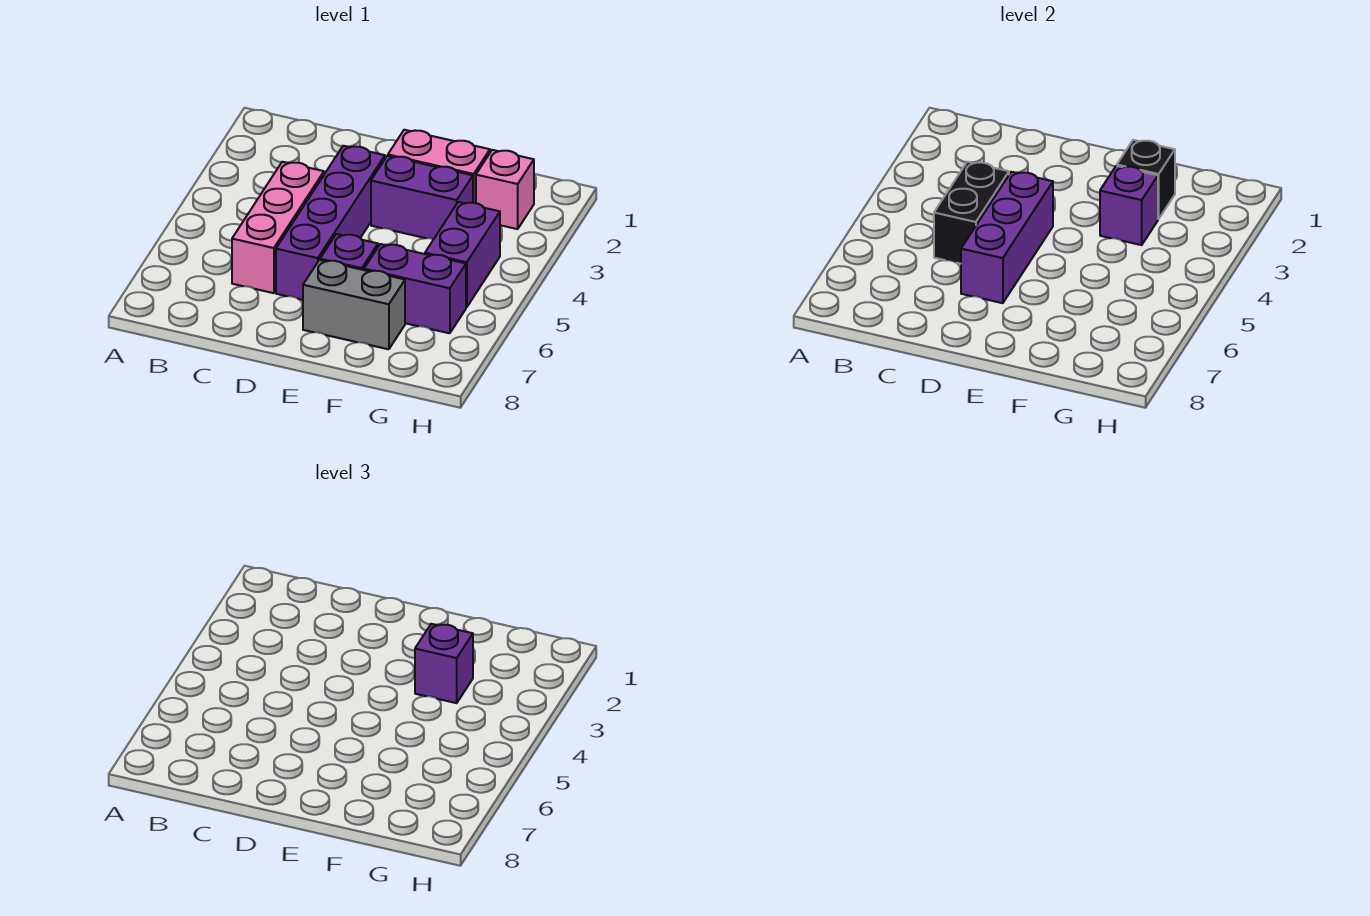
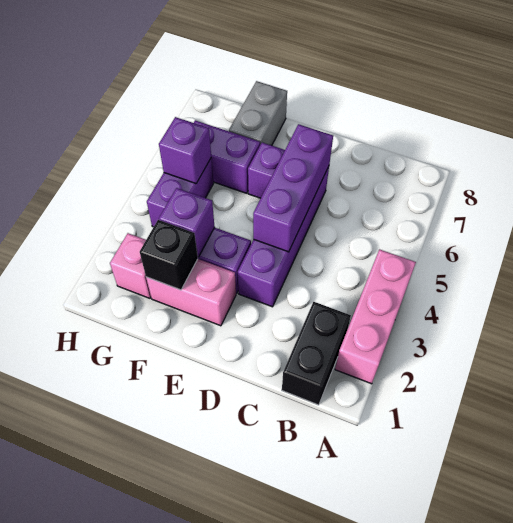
pink brick C4:C6 level 1 -> pink brick A2:A4 level 1
black brick C4:C5 level 2 -> black brick B1:B2 level 1
grey brick E7:F7 level 1 -> grey brick F7:F8 level 1
purple brick F3 level 3 -> purple brick G5 level 2

